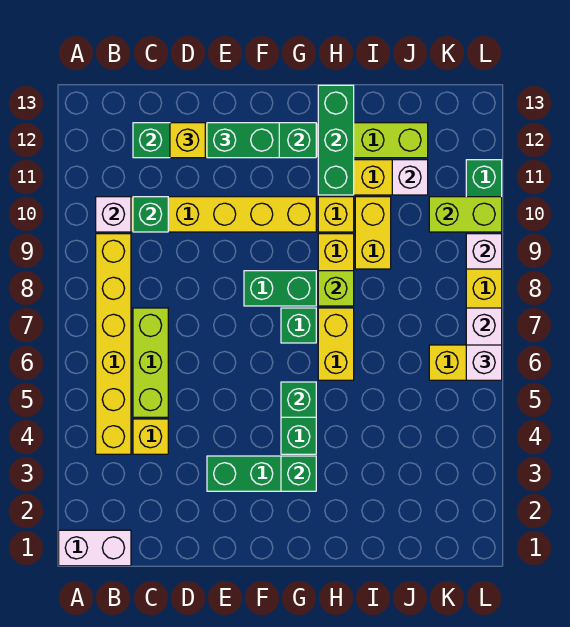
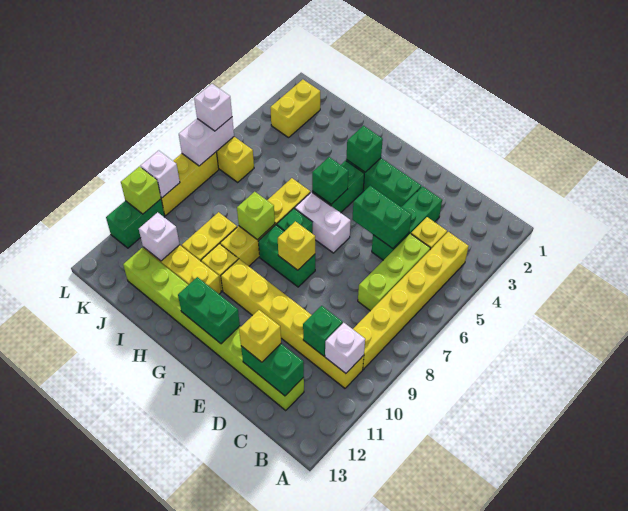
white brick A1:B1 level 1 -> white brick F6:G6 level 1
green brick E12:F12 level 3 -> green brick D5:E5 level 2
none -> yellow brick F8 level 2
green brick H11:H13 level 2 -> green brick D3:D5 level 1
none -> yellow brick K2:K3 level 1
lime brick K10:L10 level 2 -> lime brick L10 level 2

